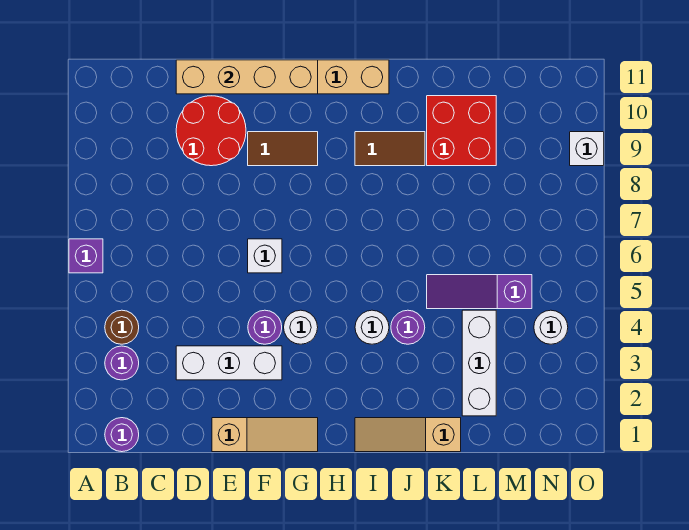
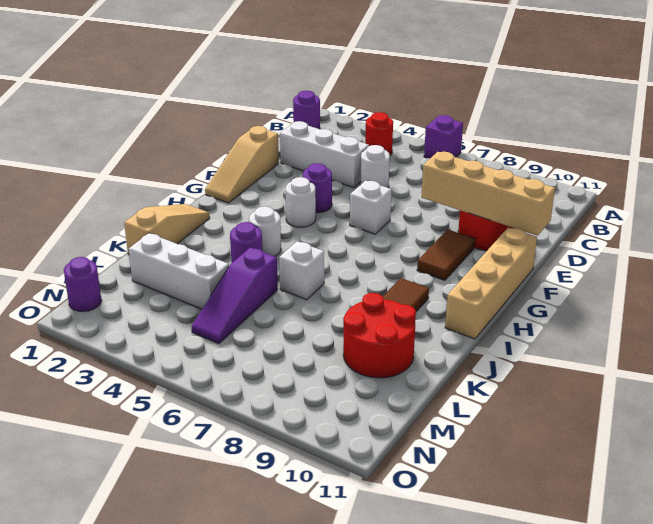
purple round brick B3 level 1 -> purple round brick N1 level 1
brown round brick B4 level 1 -> red round brick B4 level 1
white brick D3:F3 level 1 -> white brick D2:D4 level 1
tan brick D11:G11 level 2 -> tan brick E8:E11 level 2
purple slope K5:M5 level 1 top M -> purple slope K5:M5 level 1 top K
red brick K9:L10 level 1 -> red round brick K9:L10 level 1
white round brick N4 level 1 -> white round brick D5 level 1
white brick O9 level 1 -> white brick J6 level 1

